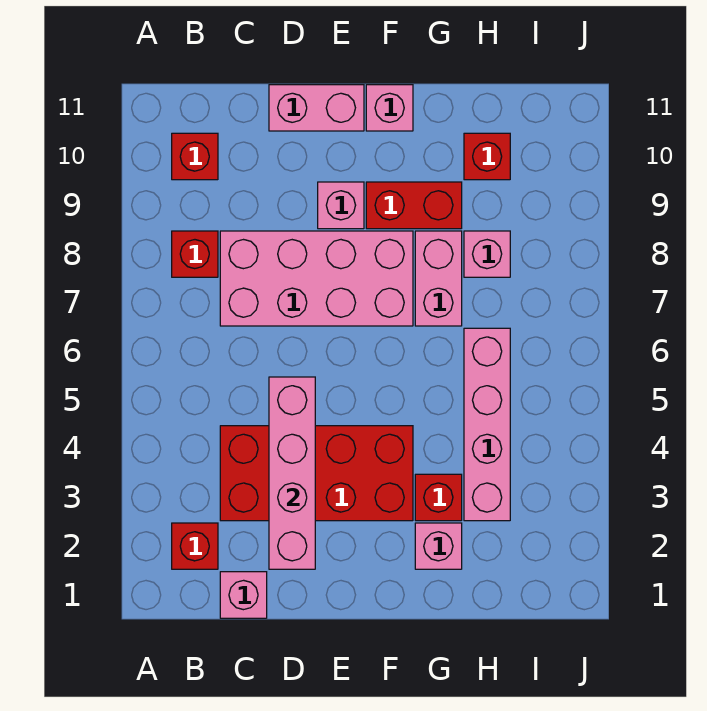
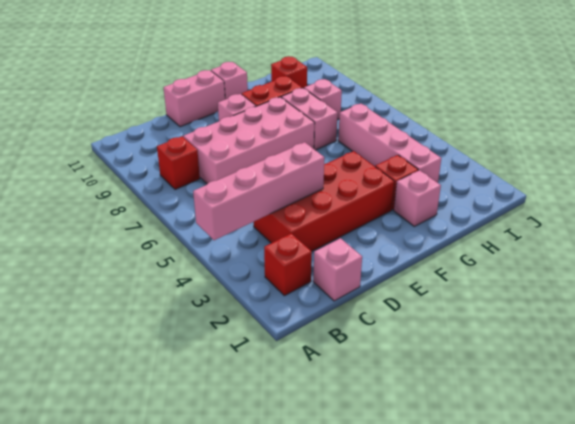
red brick B10 level 1 -> none
pink brick D2:D5 level 2 -> pink brick A4:D4 level 2

